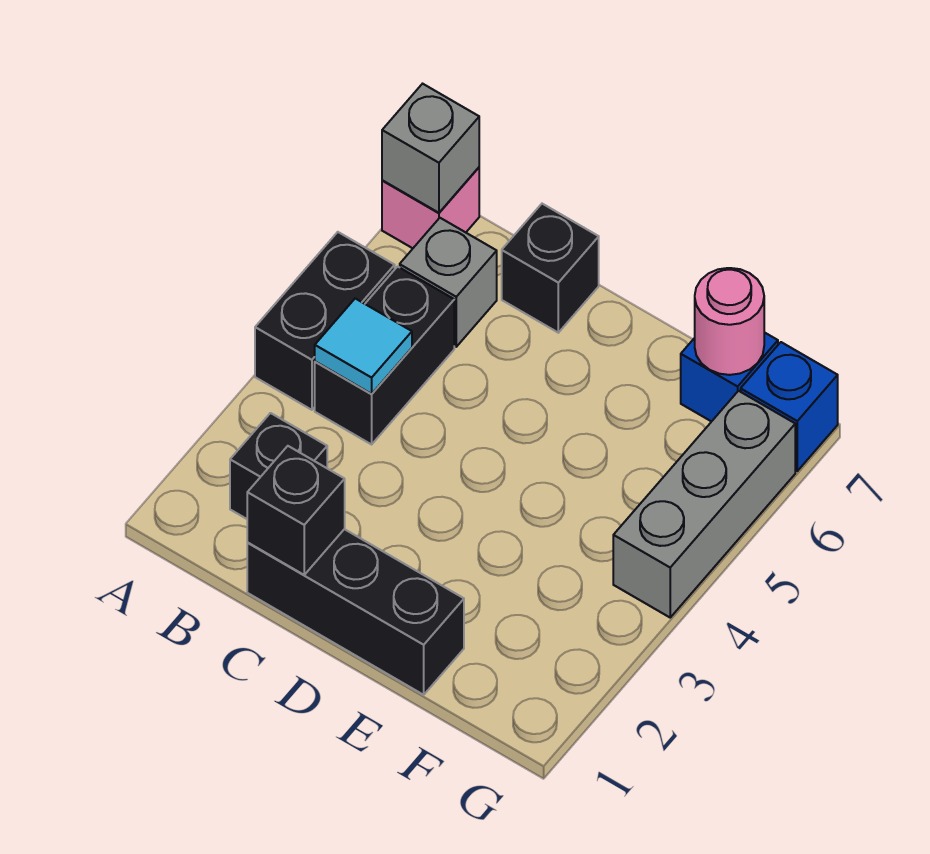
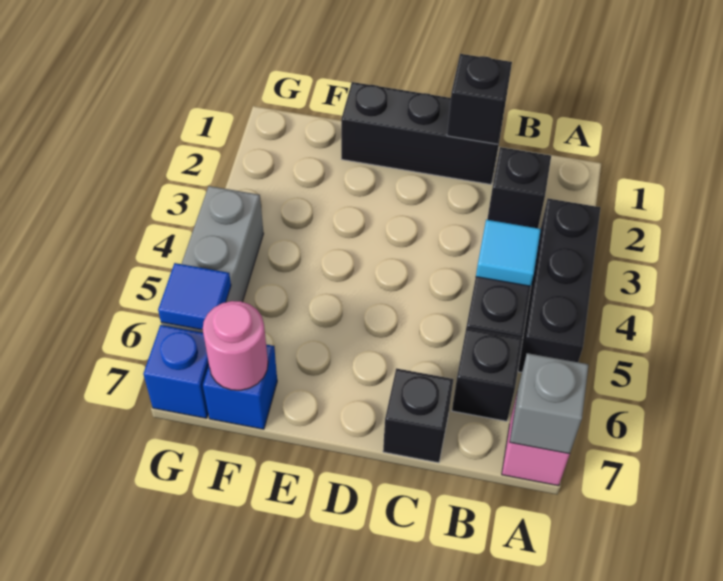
black brick A4:A5 level 1 -> black brick A3:A5 level 1
grey brick B6 level 1 -> black brick B6 level 1
none -> blue tile G6 level 2

